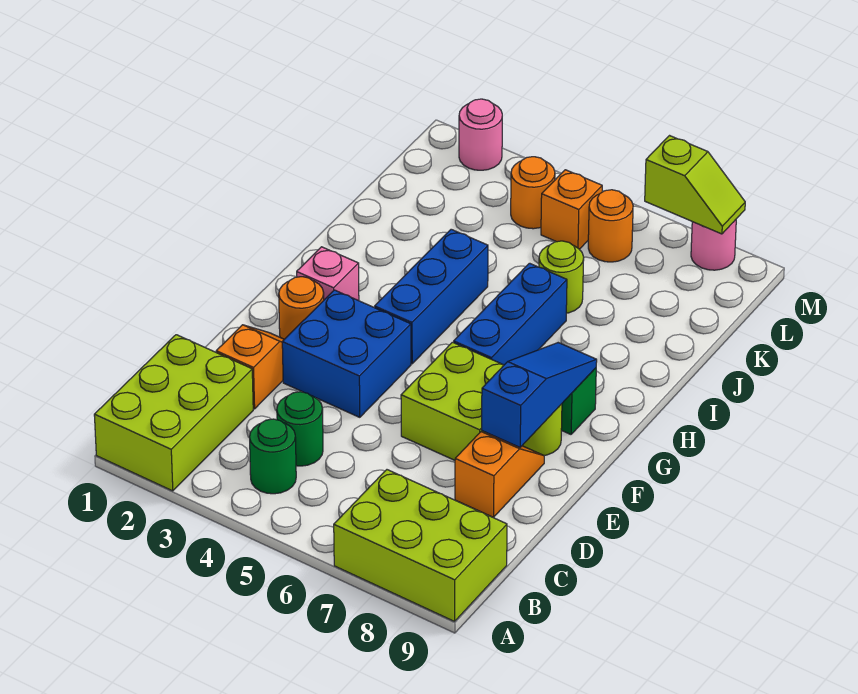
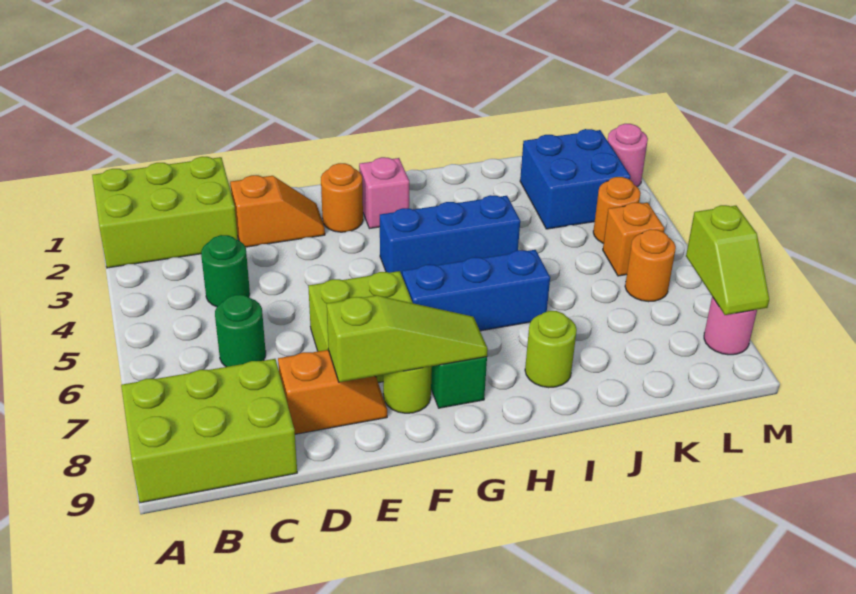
lime brick A7:B9 level 1 -> lime brick A8:C9 level 1
green round brick B4 level 1 -> green round brick C6 level 1
blue brick E3:F4 level 1 -> blue brick K2:L3 level 1
blue slope E8:G8 level 2 top E -> lime slope E8:G8 level 2 top E
lime round brick J6 level 1 -> lime round brick I8 level 1

